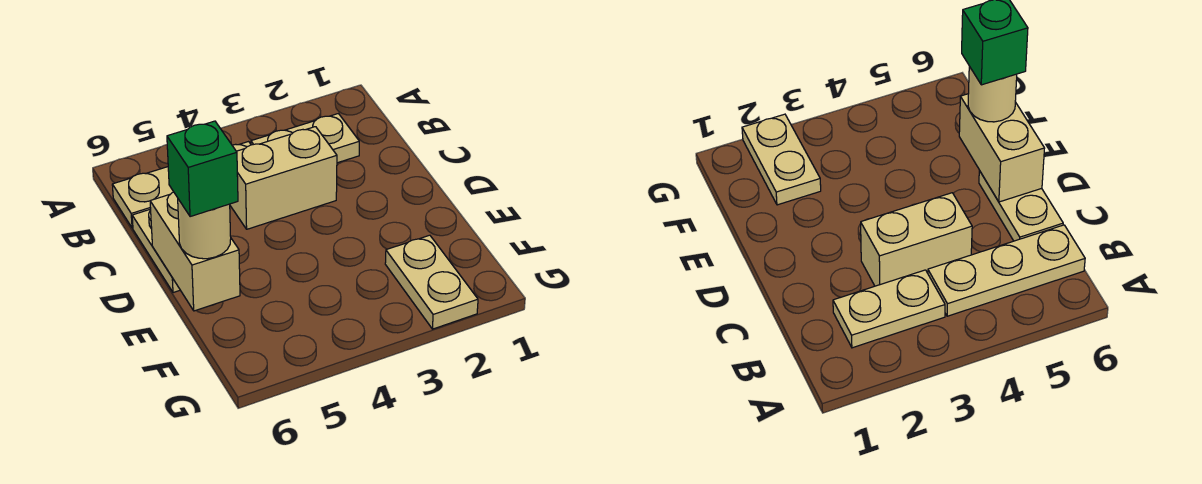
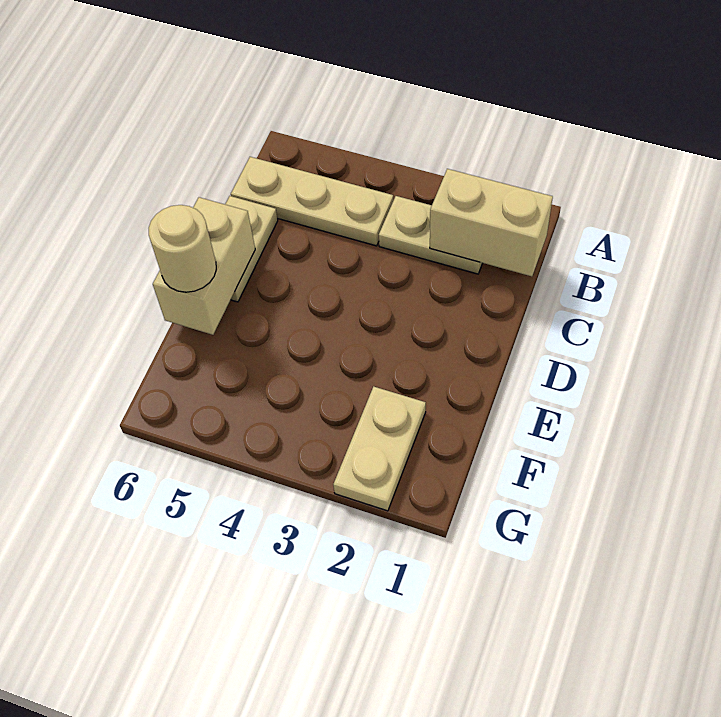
tan brick C3:C4 level 1 -> tan brick B1:B2 level 2
green brick E6 level 4 -> none

